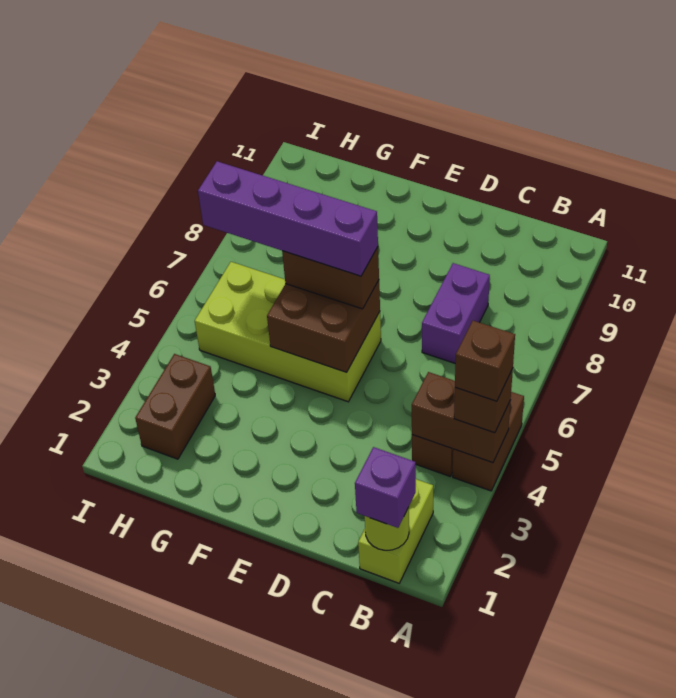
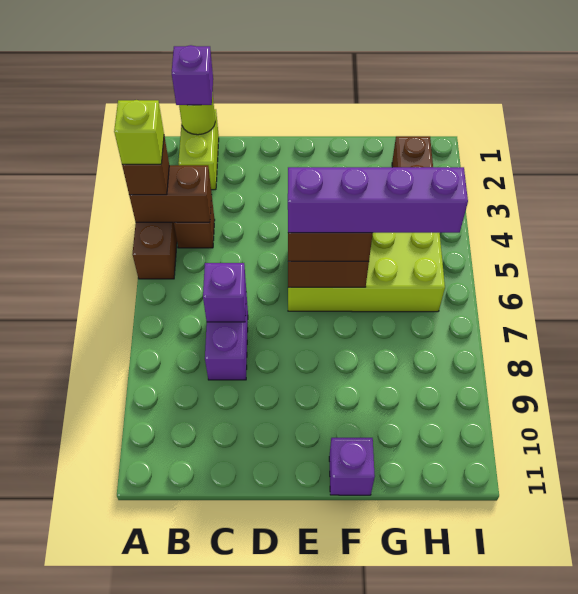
brown brick A4 level 4 -> lime brick A4 level 4
none -> purple brick C7 level 2
none -> purple brick F11 level 1

